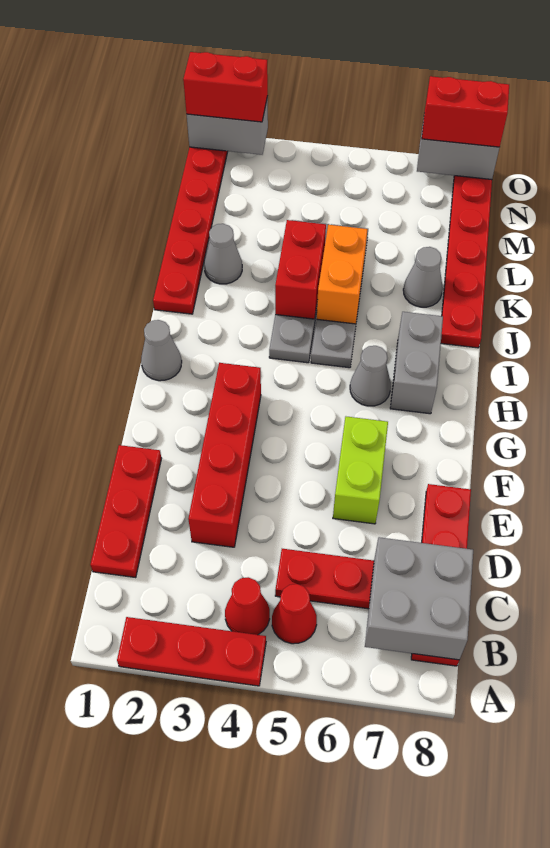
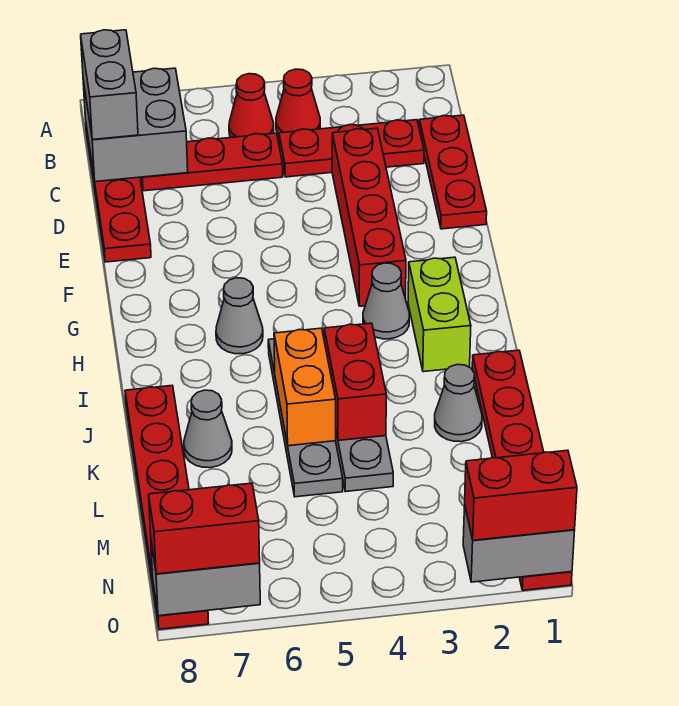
red plate A2:A4 level 1 -> red plate C2:C4 level 1
lime brick E6:F6 level 1 -> lime brick H2:I2 level 1
grey cone H1 level 1 -> grey cone H3 level 1
grey brick H7:I7 level 1 -> grey brick B8:C8 level 3

